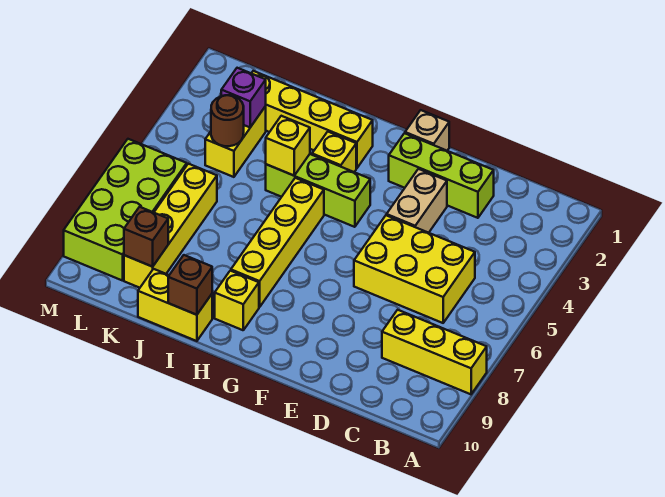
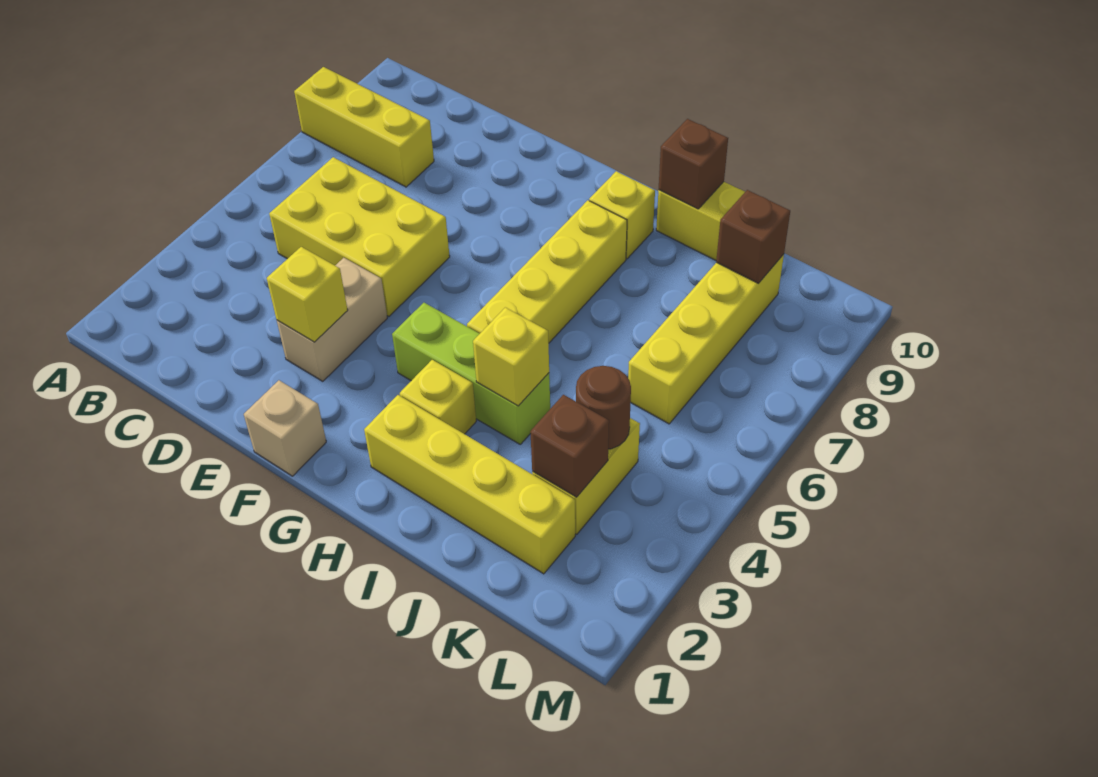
lime brick D2:F2 level 1 -> none
none -> yellow brick E3 level 2
purple brick K3 level 2 -> brown brick K3 level 2
lime brick L6:M9 level 1 -> none

